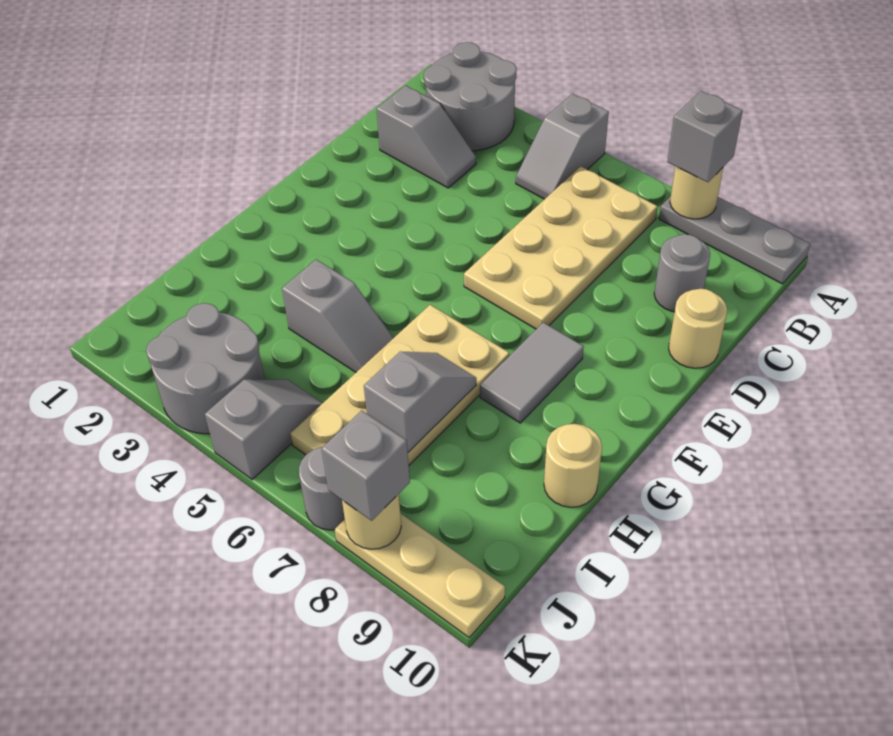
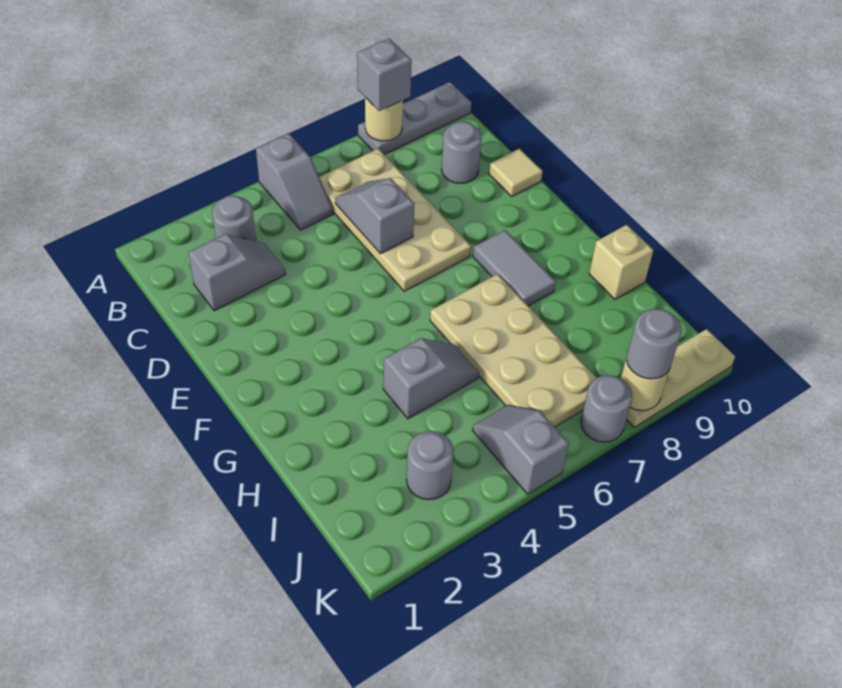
grey round brick A2:B3 level 1 -> grey round brick B3 level 1
tan round brick D10 level 1 -> tan tile D10 level 1
grey slope H7:I7 level 2 top I -> grey slope C6:D6 level 2 top D
tan round brick H10 level 1 -> tan brick H10 level 1
grey round brick J3:K4 level 1 -> grey round brick J3 level 1
grey brick K8 level 3 -> grey round brick K8 level 3

